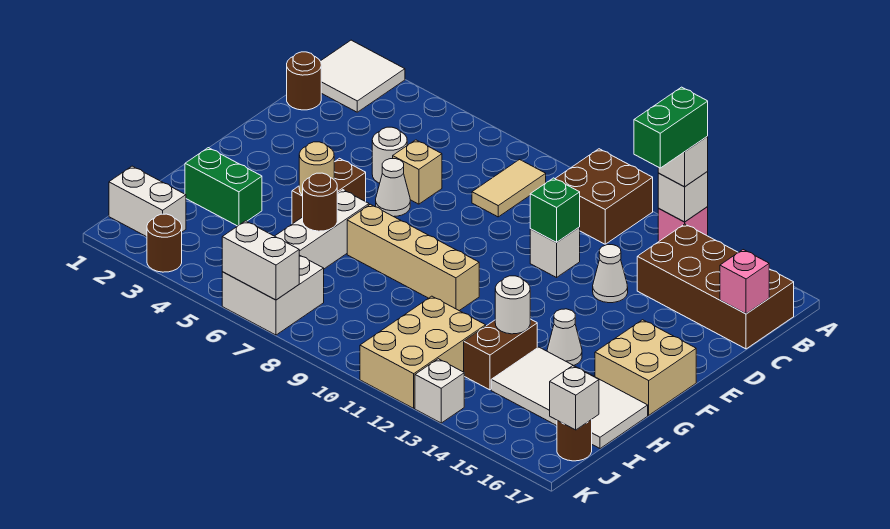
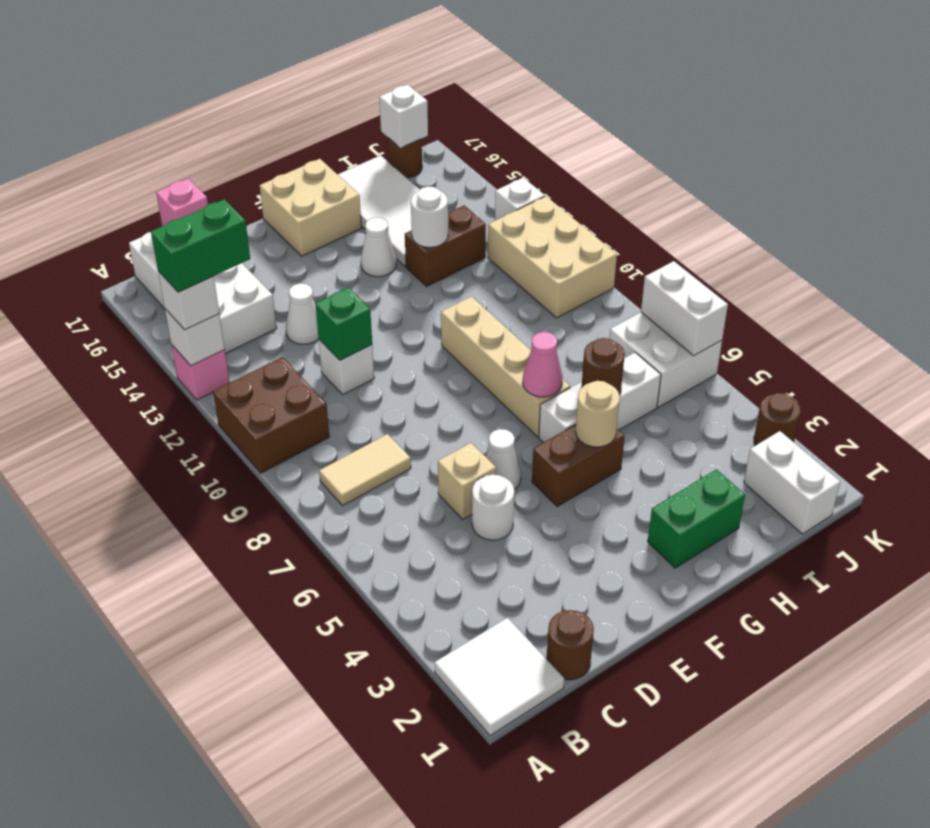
brown brick B14:C17 level 1 -> white brick B14:C17 level 1
none -> pink cone G7 level 2
green brick H2:H3 level 1 -> green brick G2:H2 level 1
tan brick I11:K12 level 1 -> tan brick J10:K12 level 1

